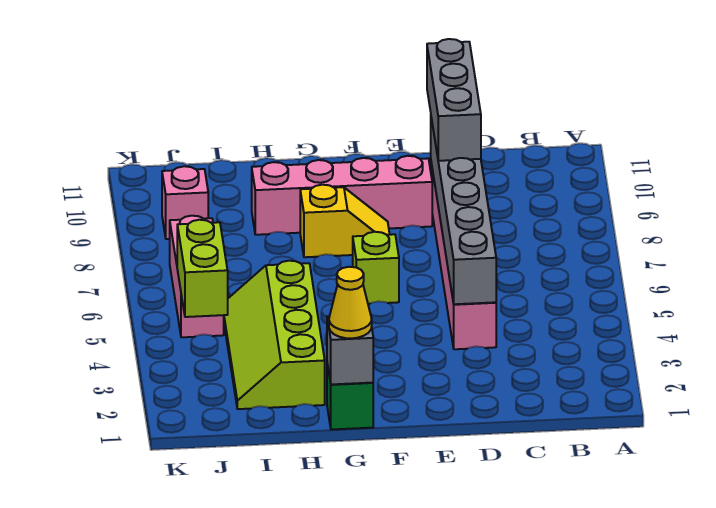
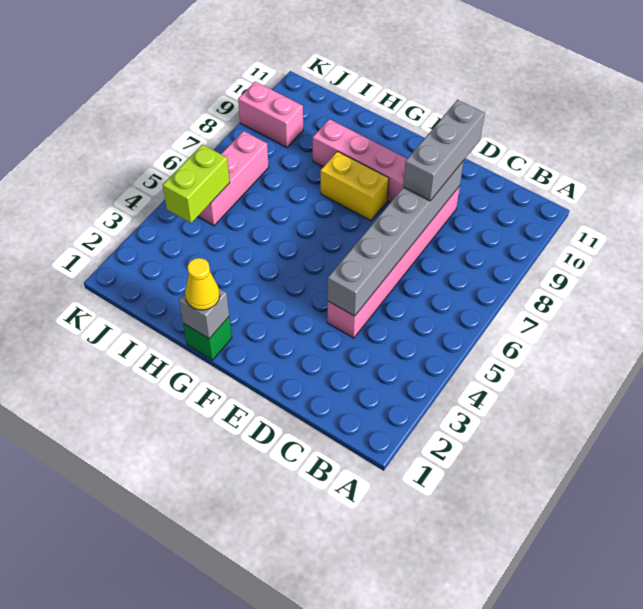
lime brick F6 level 1 -> none
yellow slope F8:G8 level 1 top G -> yellow brick F8:G8 level 1
lime slope H2:I5 level 1 top H -> none
pink brick J9 level 1 -> pink brick J9:K9 level 1

